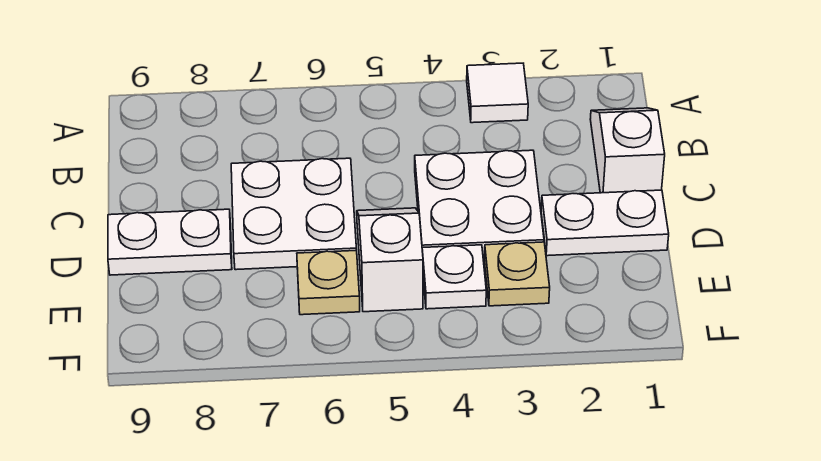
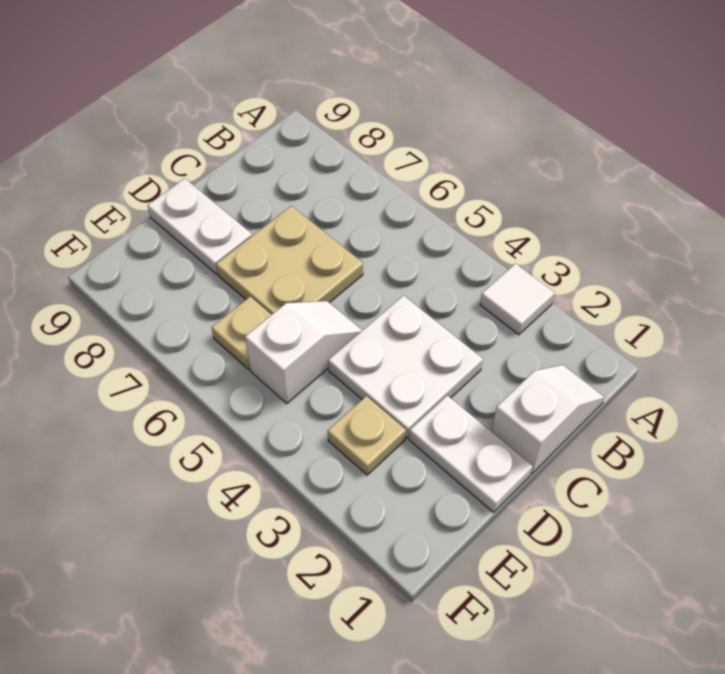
white plate C6:D7 level 1 -> tan plate C6:D7 level 1
white plate E4 level 1 -> none

